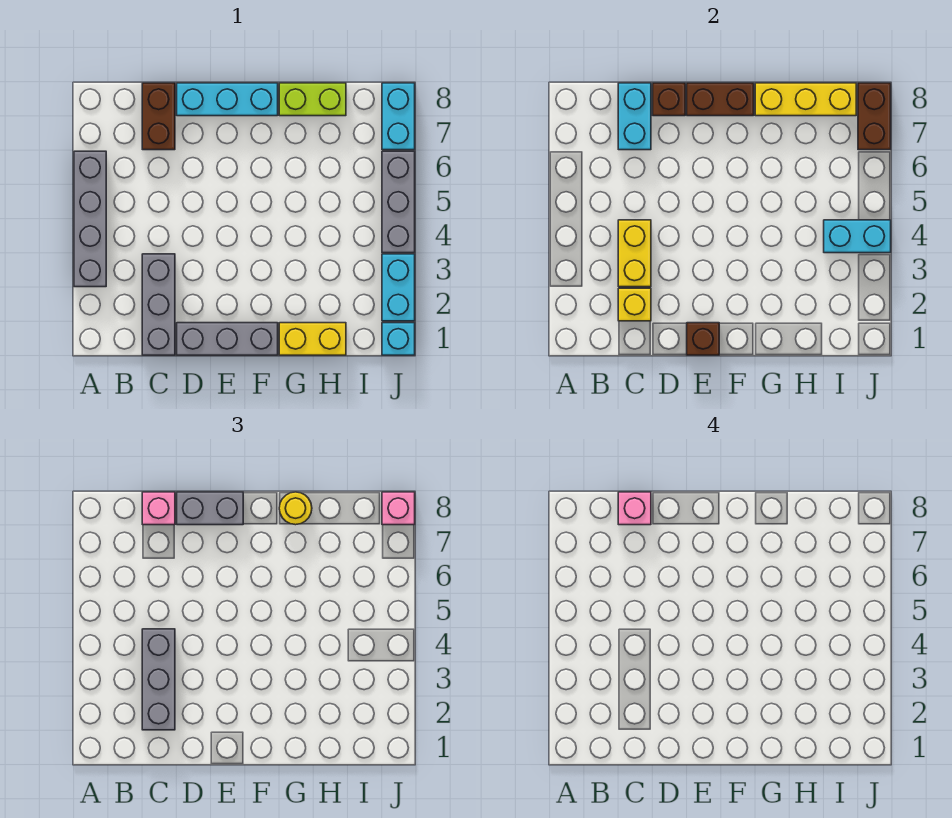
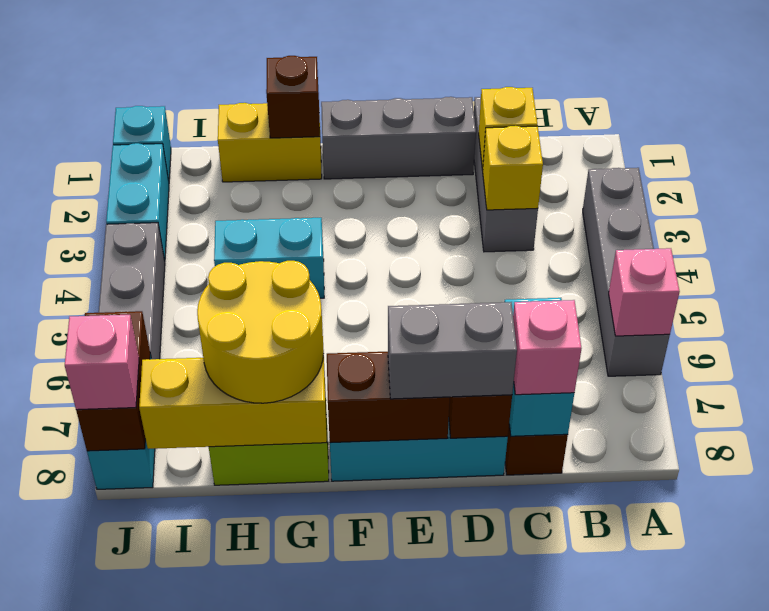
grey brick C2:C4 level 3 -> none
yellow brick C3:C4 level 2 -> yellow brick C3 level 2
pink brick C8 level 4 -> pink brick A6 level 2
brown brick E1 level 2 -> brown brick G1 level 2
yellow round brick G8 level 3 -> yellow round brick G7:H8 level 3
cyan brick I4:J4 level 2 -> cyan brick G4:H4 level 1

